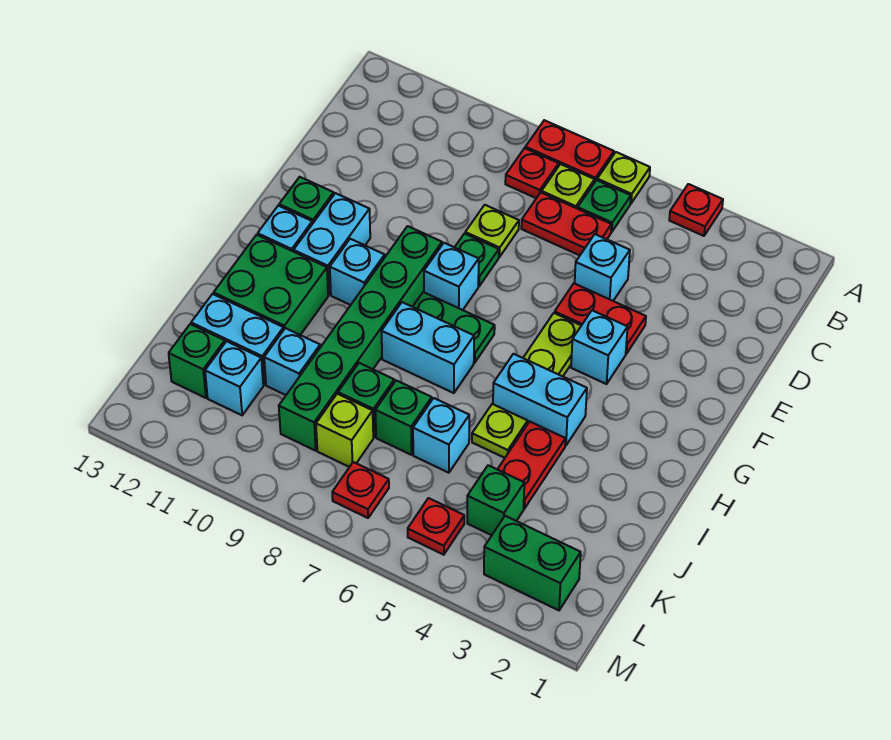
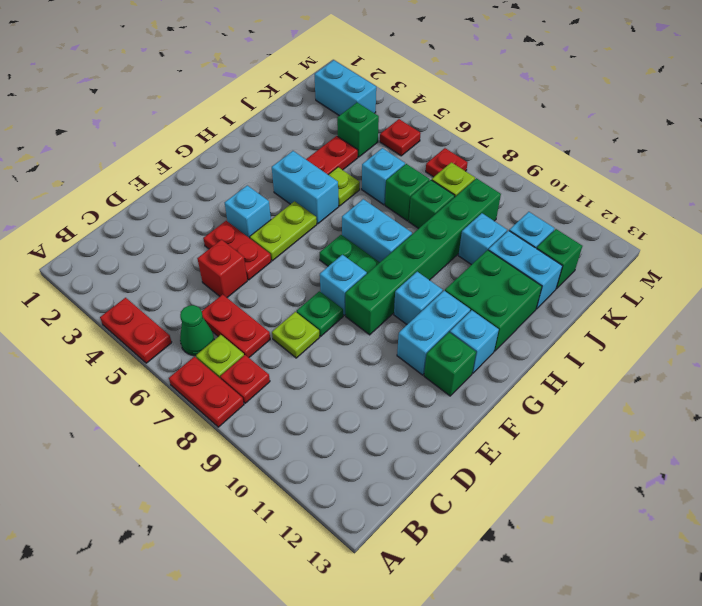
red plate A4 level 1 -> red plate A4:A5 level 1
lime plate A6 level 1 -> none
green plate B6 level 1 -> green cone B6 level 1
cyan brick D5 level 1 -> red brick D5 level 1
green brick L2:L3 level 1 -> cyan brick L2:L3 level 1

